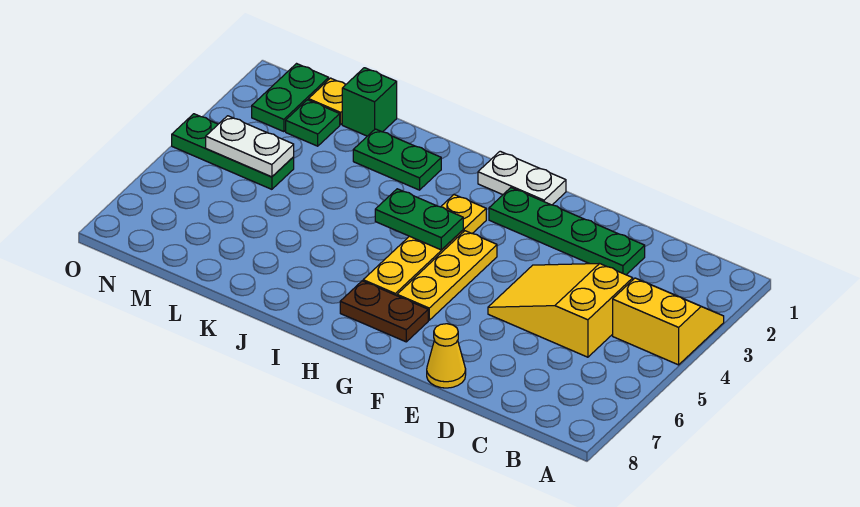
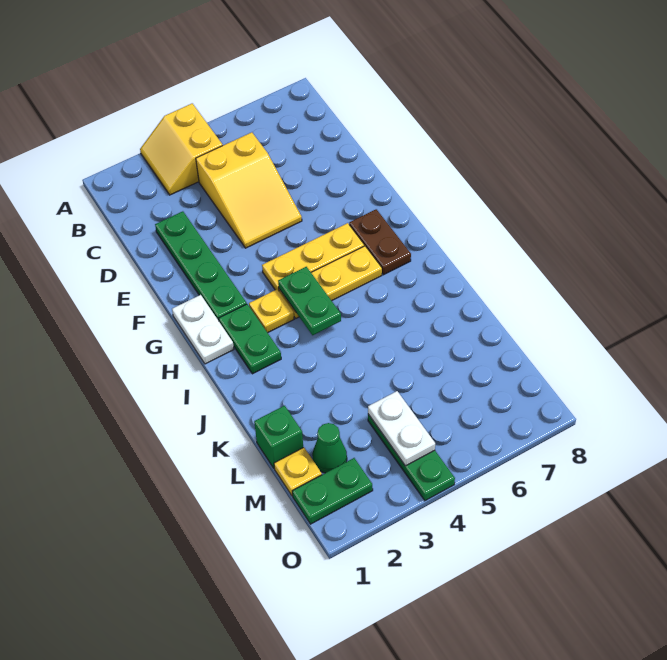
yellow cone E8 level 1 -> none
green plate J2:K2 level 1 -> green plate H2:I2 level 1
green plate M2 level 1 -> green cone M2 level 1

